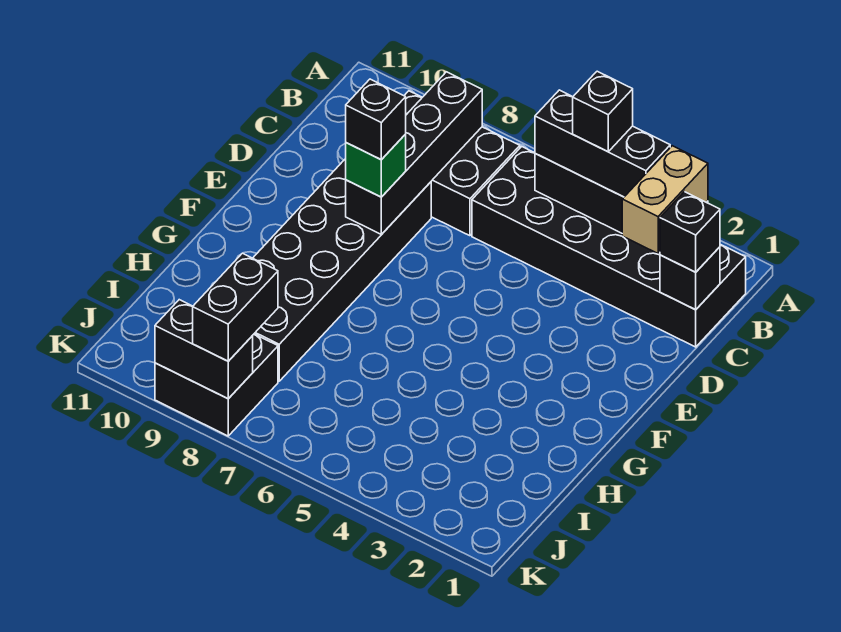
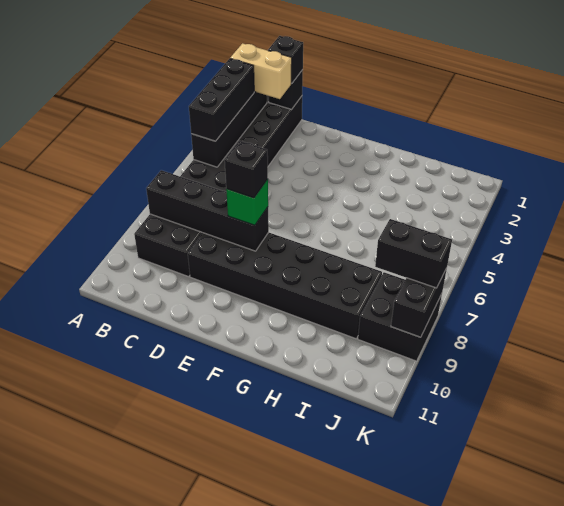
black brick B4 level 4 -> none

